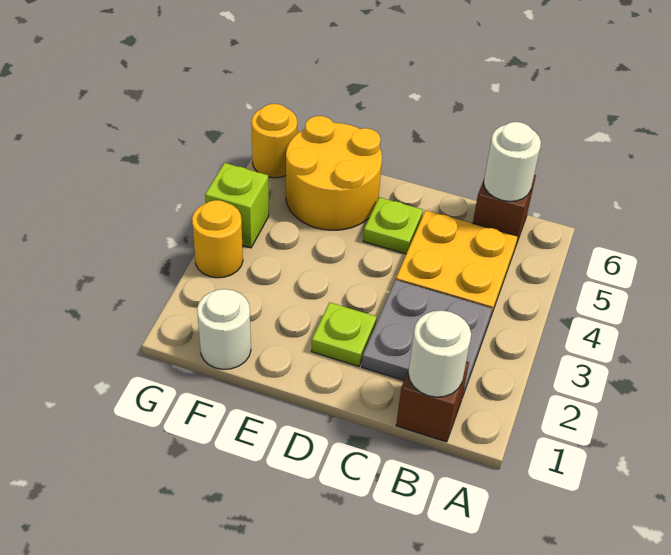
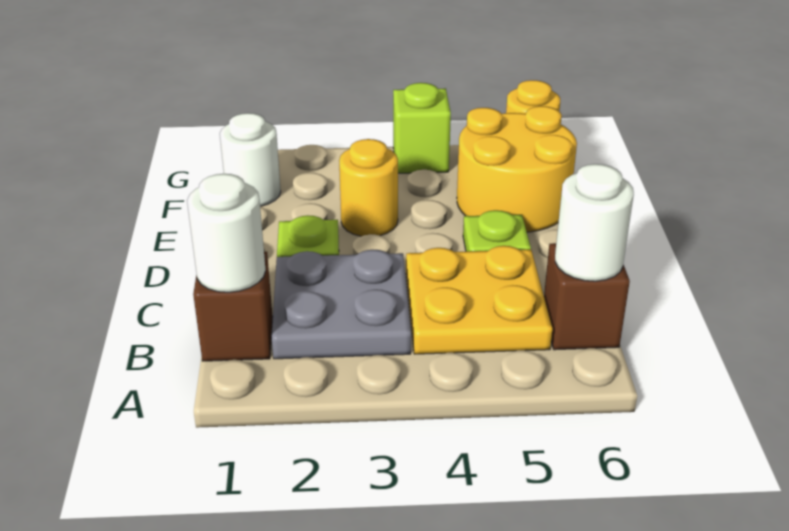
yellow round brick G3 level 1 -> yellow round brick E3 level 1

